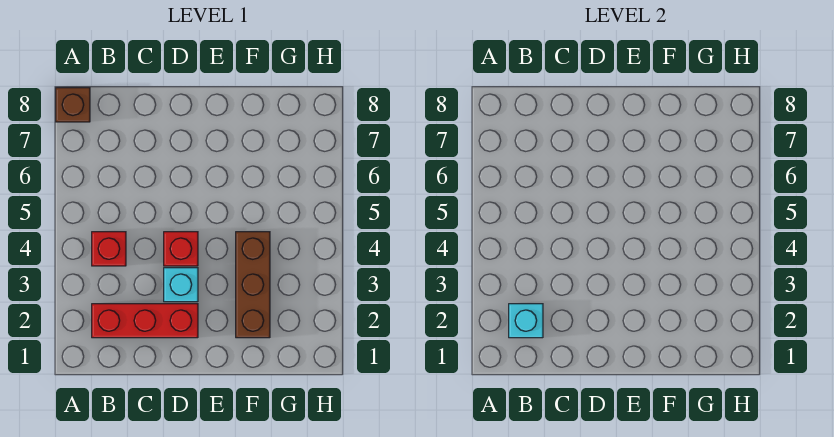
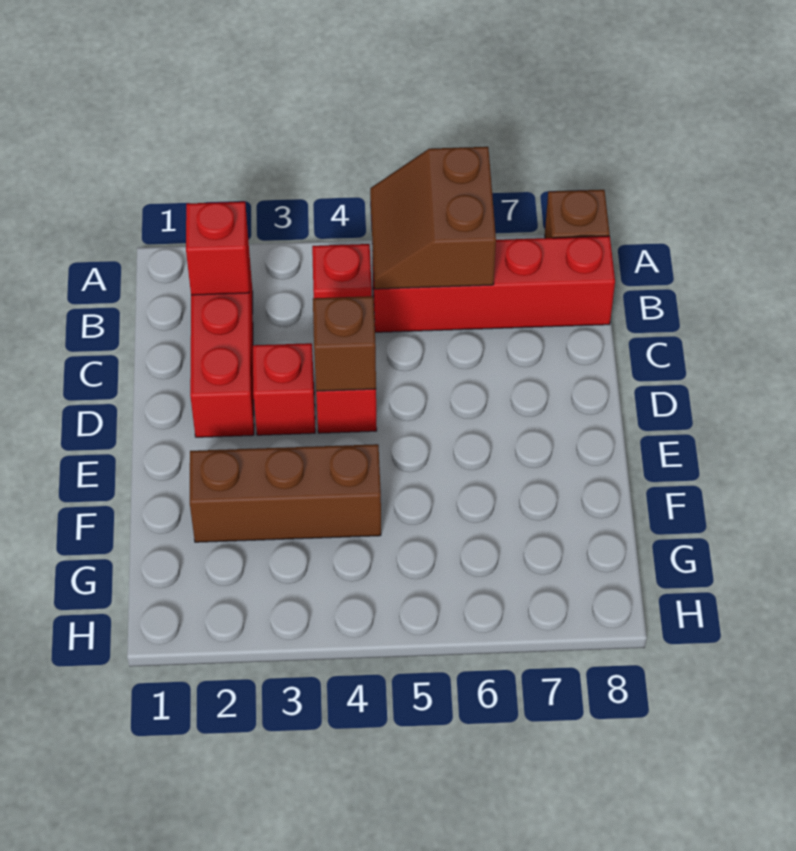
none -> brown slope A5:B6 level 2 top 6
cyan brick B2 level 2 -> red brick B2 level 2
none -> red brick B5:B8 level 1
cyan brick D3 level 1 -> red brick D3 level 1
none -> brown brick D4 level 2

